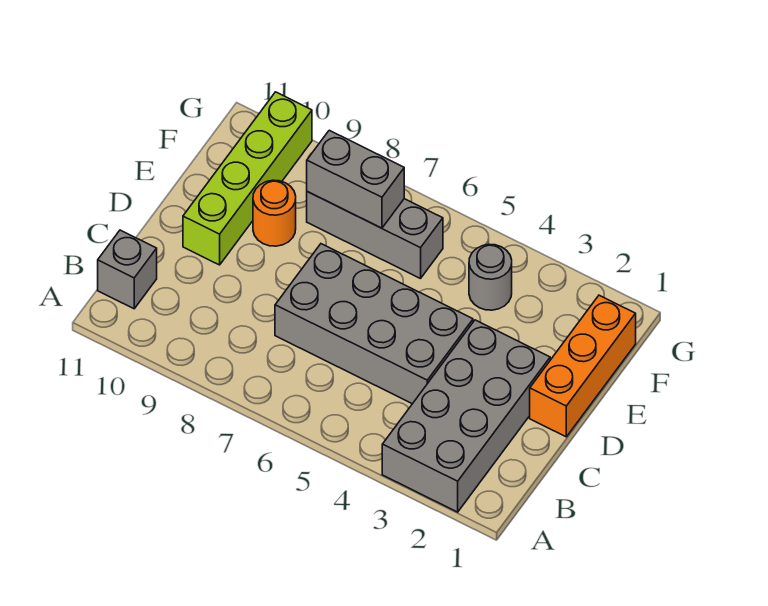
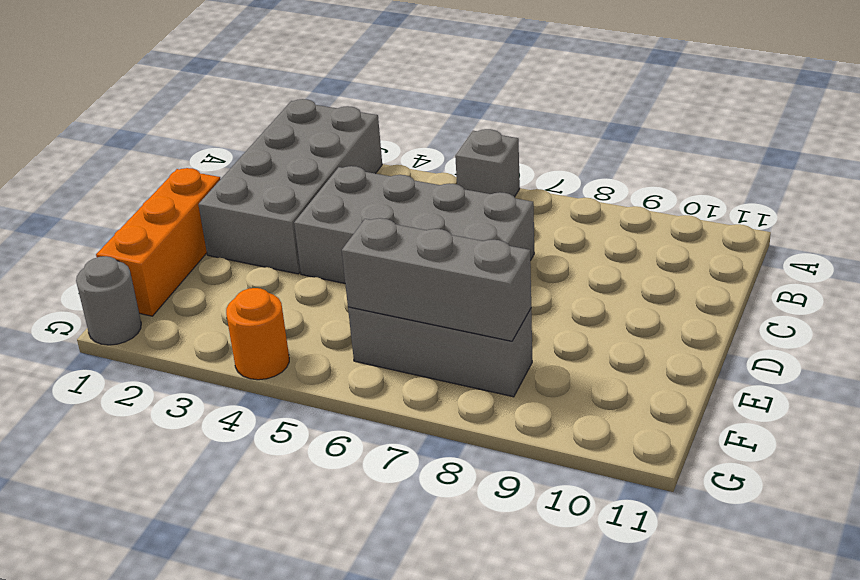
grey brick B11 level 1 -> grey brick A6 level 1
lime brick D10:G10 level 1 -> none
orange round brick E9 level 1 -> orange round brick G4 level 1
grey round brick F4 level 1 -> grey round brick G1 level 1
grey brick F7:F8 level 2 -> grey brick F6:F8 level 2

